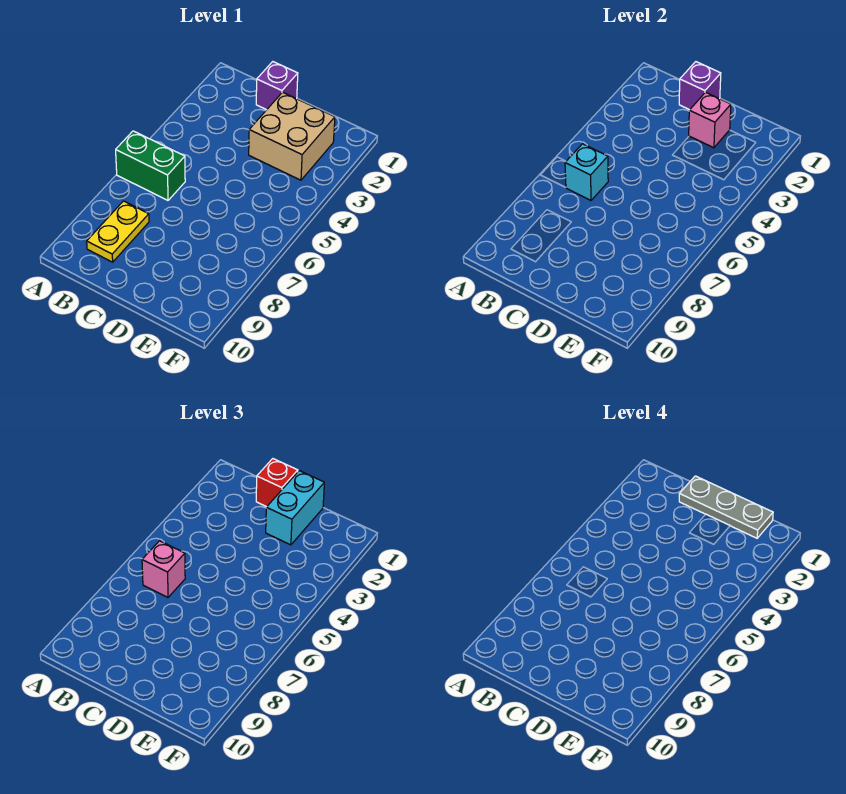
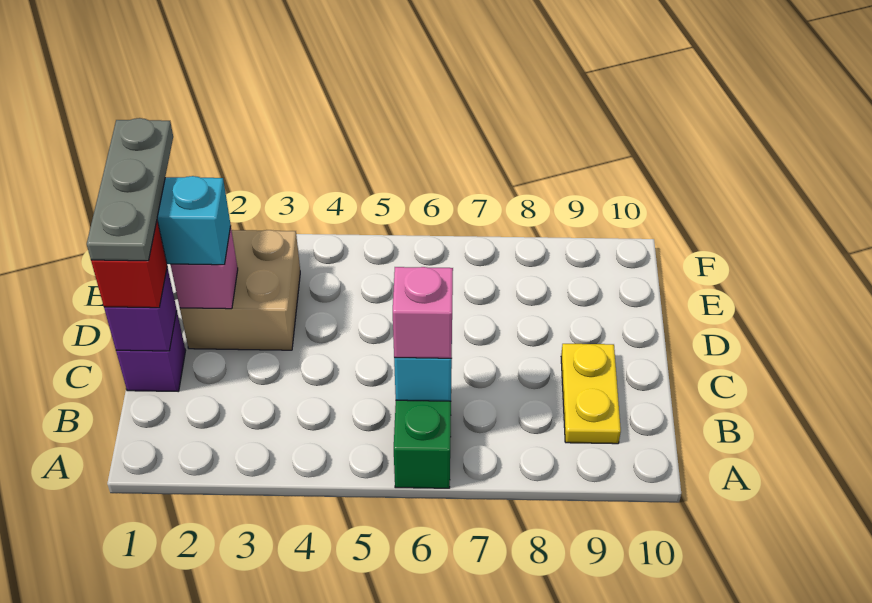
yellow plate B8:B9 level 1 -> yellow plate B9:C9 level 1

